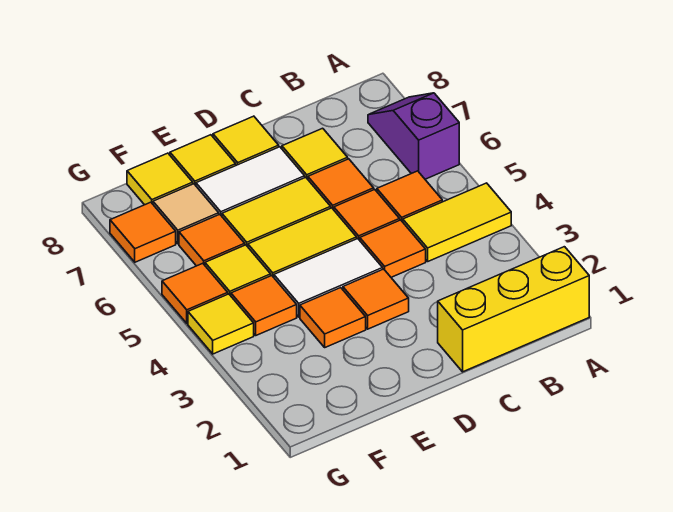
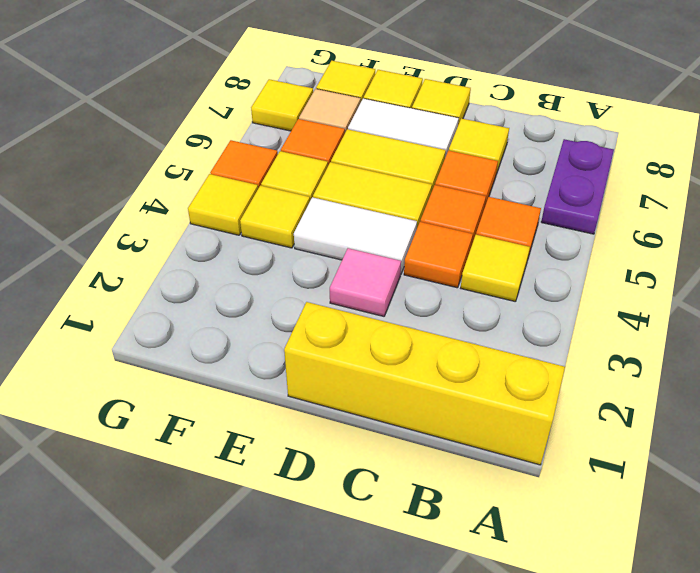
yellow brick A1:C1 level 1 -> yellow brick A1:D1 level 1
yellow tile A4:B4 level 1 -> yellow tile B4 level 1
purple slope A6:A7 level 1 top 6 -> purple plate A6:A7 level 1
orange tile D3 level 1 -> pink tile D3 level 1
orange tile E3 level 1 -> none
orange tile F4 level 1 -> yellow tile F4 level 1
orange tile G7 level 1 -> yellow tile G7 level 1

